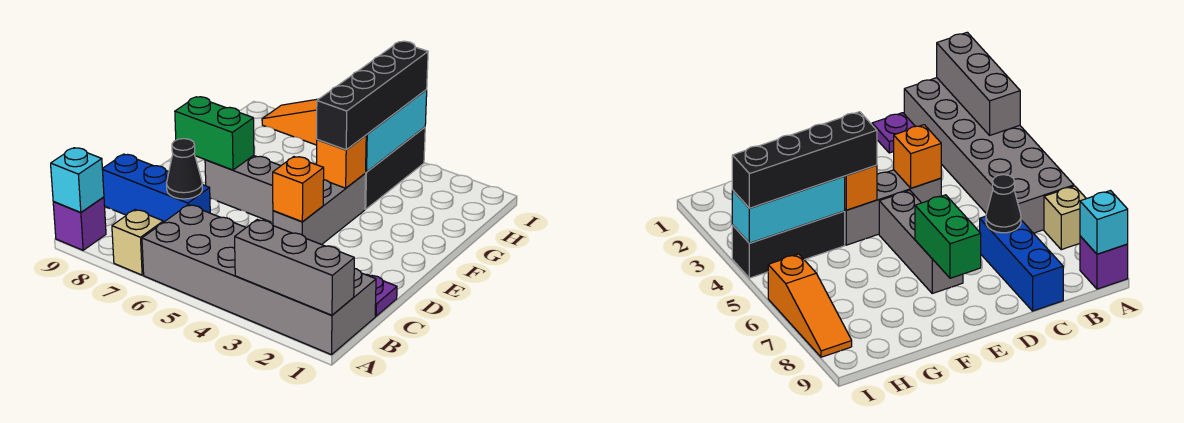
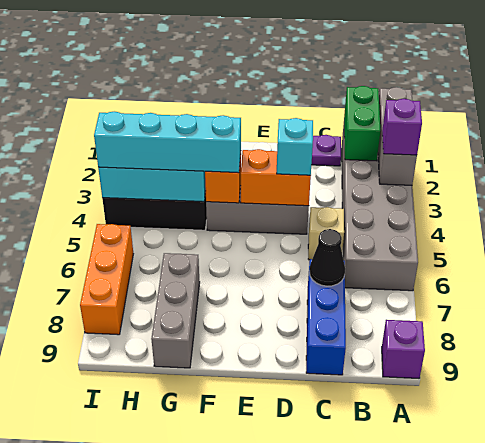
none -> purple brick A3 level 3
tan brick A7 level 1 -> tan brick C5 level 1
cyan brick A9 level 2 -> cyan brick D4 level 3
orange brick D4 level 2 -> orange brick D4:E4 level 2
grey brick E5:E7 level 1 -> grey brick G7:G9 level 1
green brick E7:E8 level 2 -> green brick B1:B2 level 2
black brick F4:I4 level 3 -> cyan brick F4:I4 level 3
orange slope I6:I8 level 1 top 6 -> orange brick I6:I8 level 1

